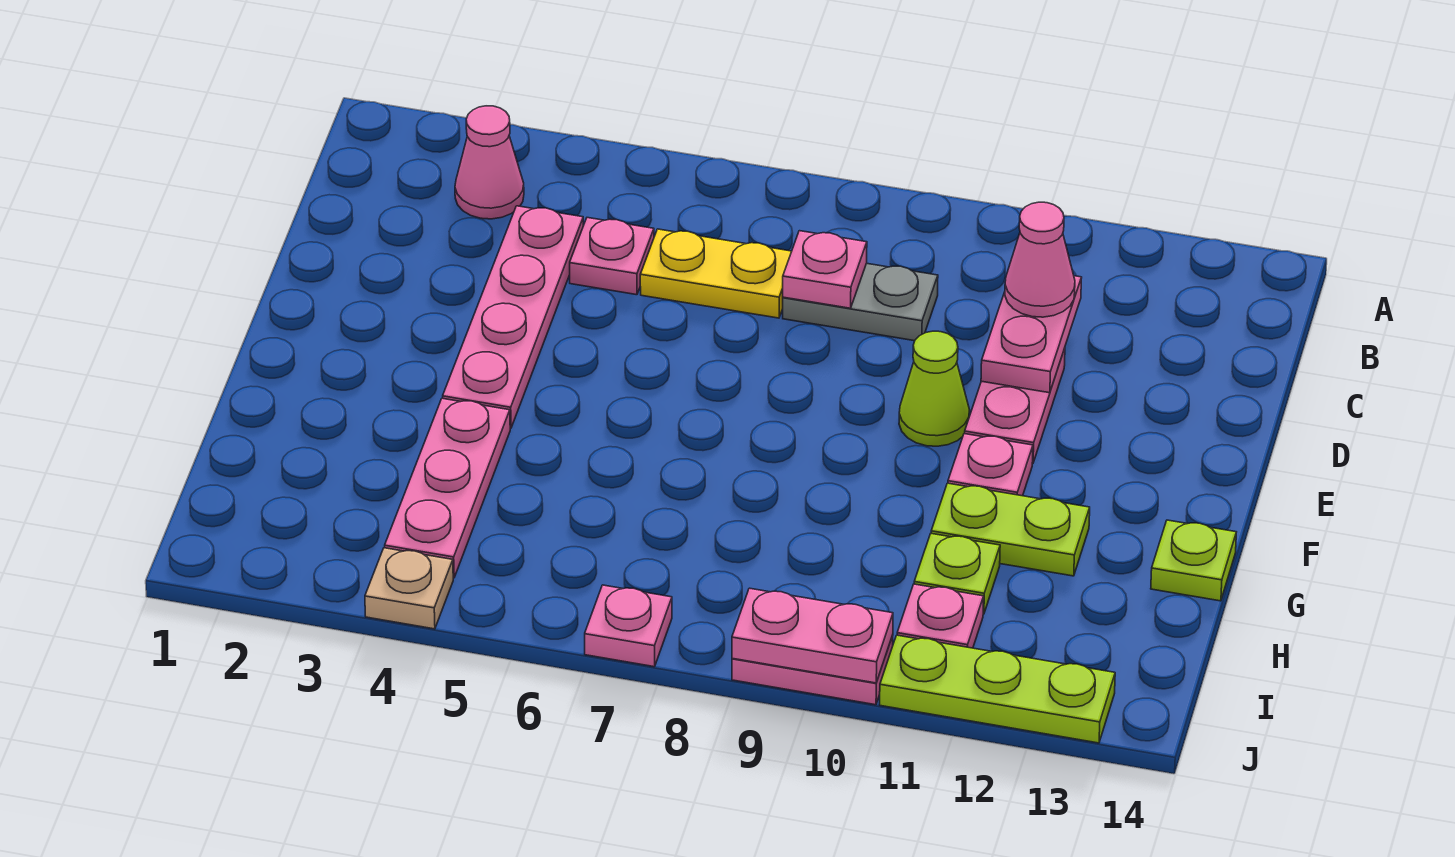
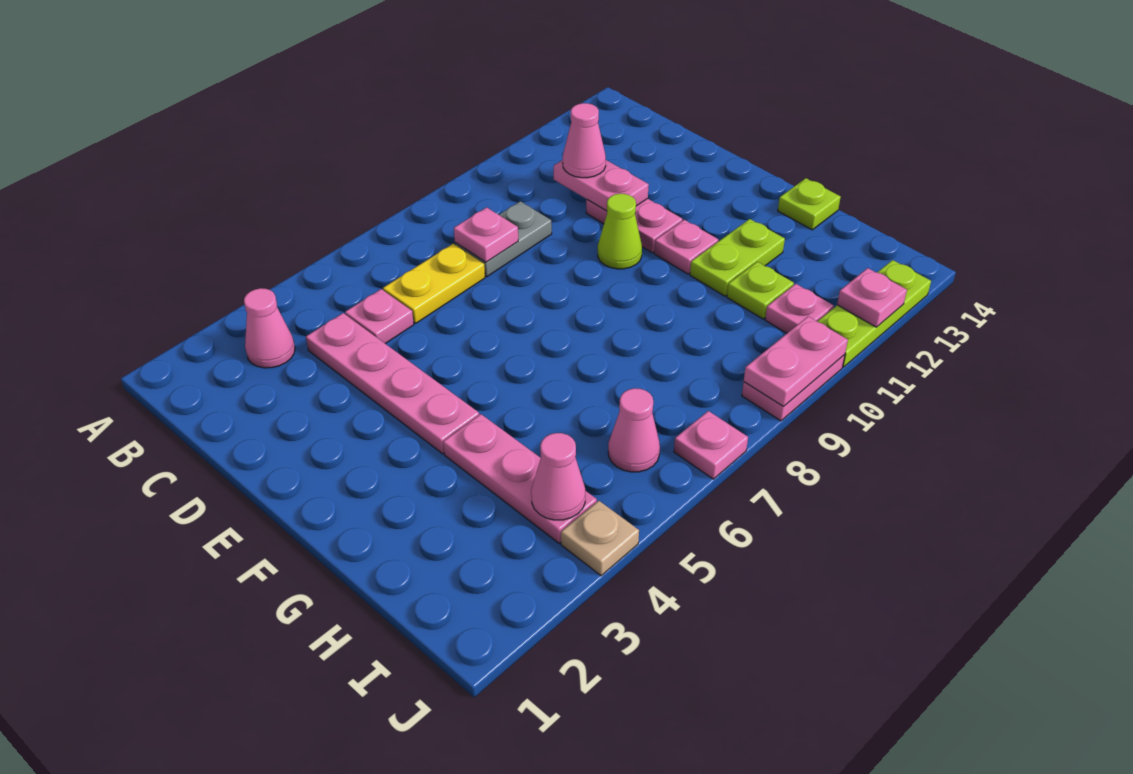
none -> pink cone I4 level 2
none -> pink cone I6 level 1
none -> pink plate J12 level 2

